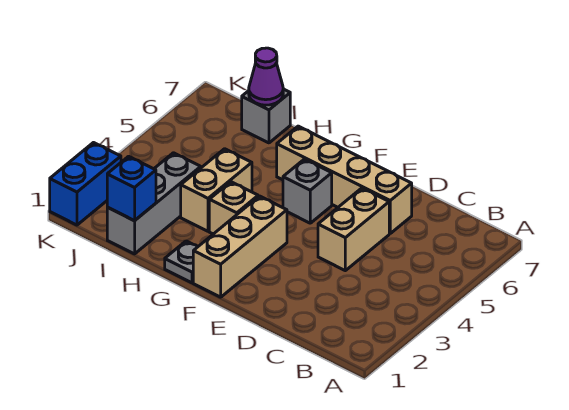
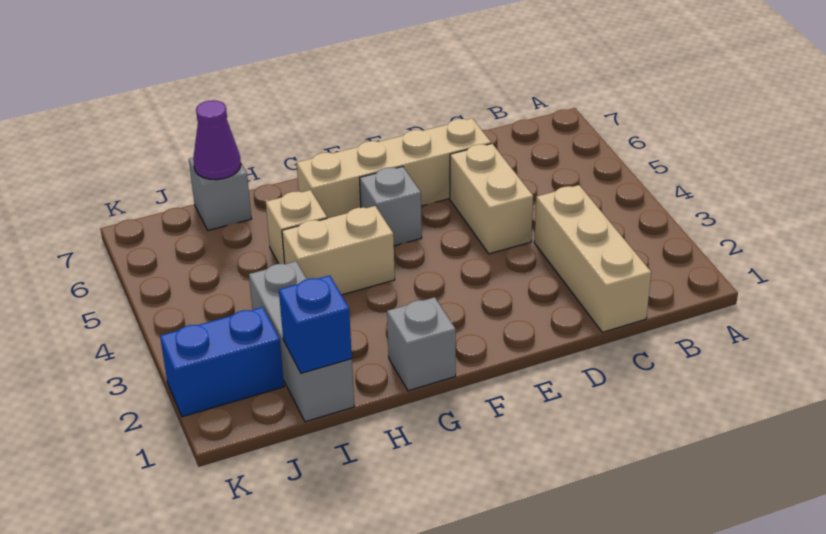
tan brick F1:F3 level 1 -> tan brick C1:C3 level 1
grey plate G1 level 1 -> grey brick G1 level 1
tan brick G3 level 1 -> tan brick H5 level 1
tan brick H3:H4 level 1 -> tan brick G4:H4 level 1
blue brick K1:K2 level 1 -> blue brick J2:K2 level 1

